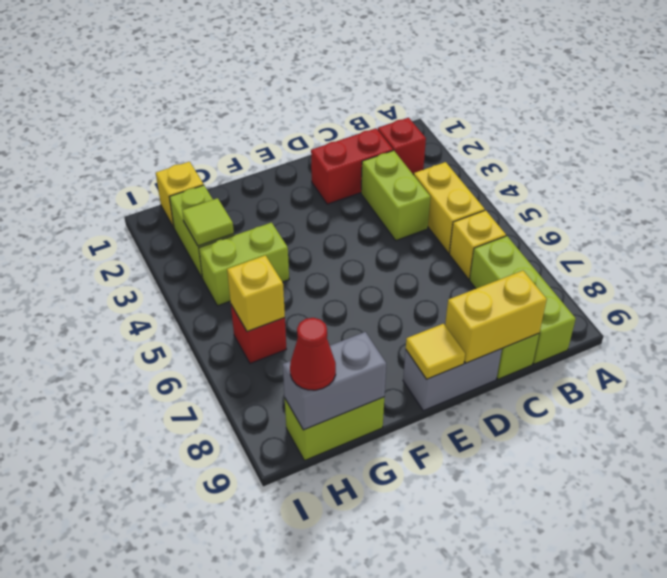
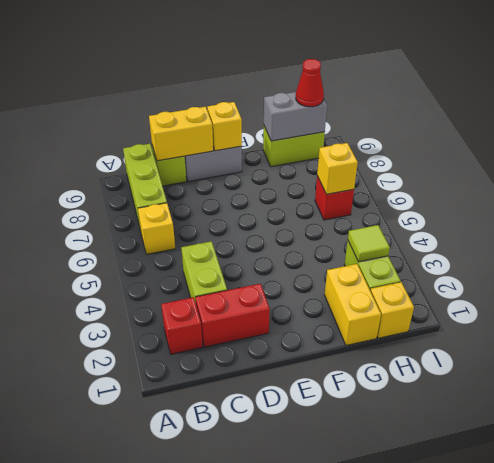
yellow brick B4:B5 level 1 -> yellow brick G1:G2 level 1
yellow tile E9 level 2 -> yellow brick E9 level 2
lime brick G4:H4 level 1 -> none

